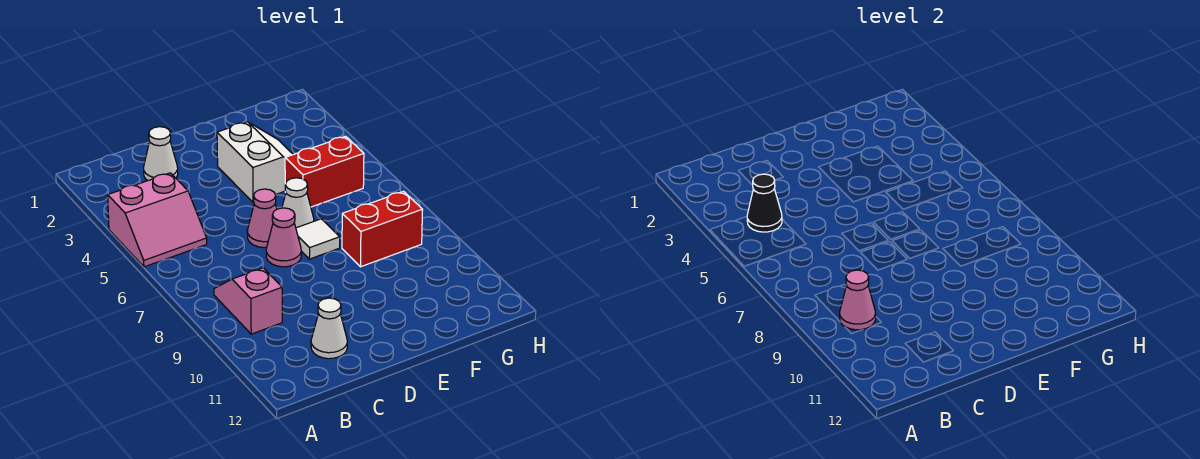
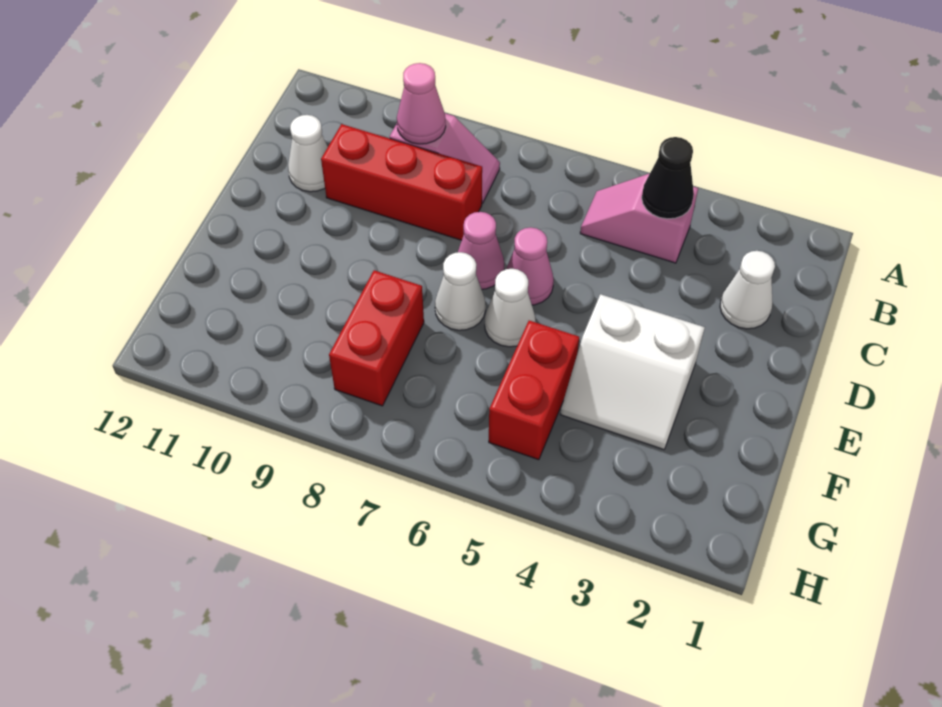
pink slope A4:B5 level 1 top 4 -> pink slope B4:B5 level 1 top 4
none -> red brick C8:C10 level 1
white tile E7 level 1 -> white cone E7 level 1

